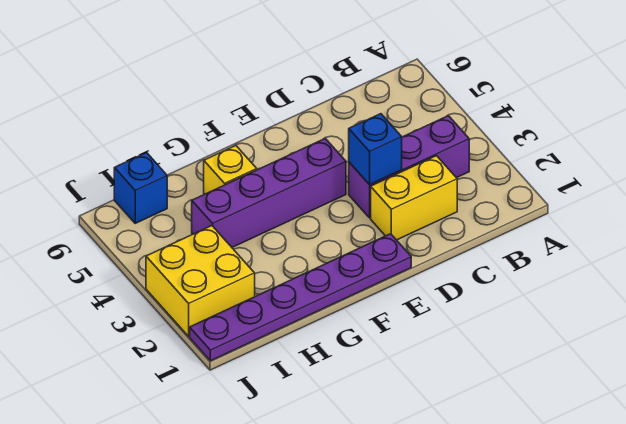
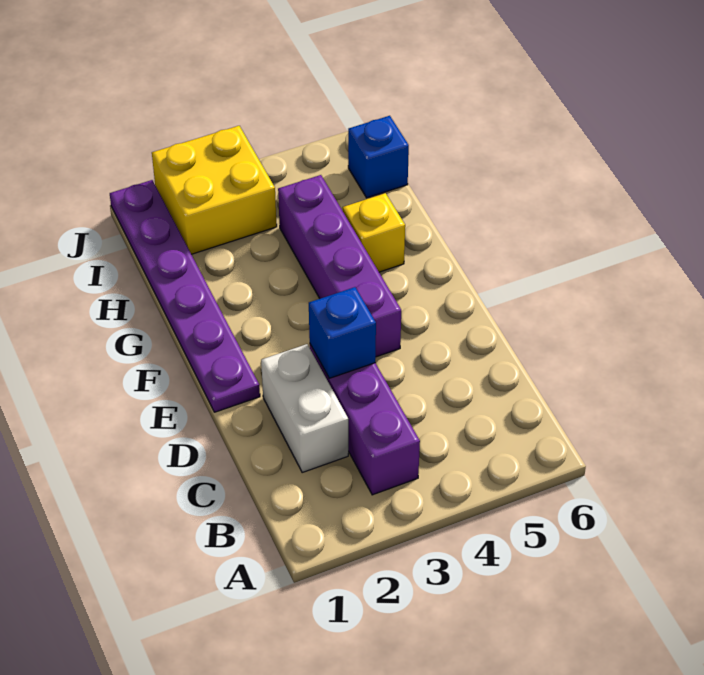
yellow brick C2:D2 level 1 -> white brick C2:D2 level 1

